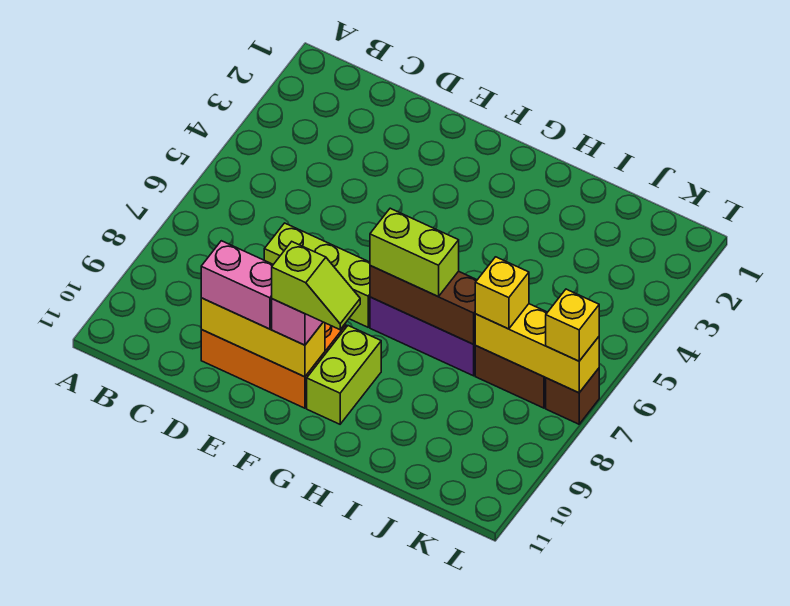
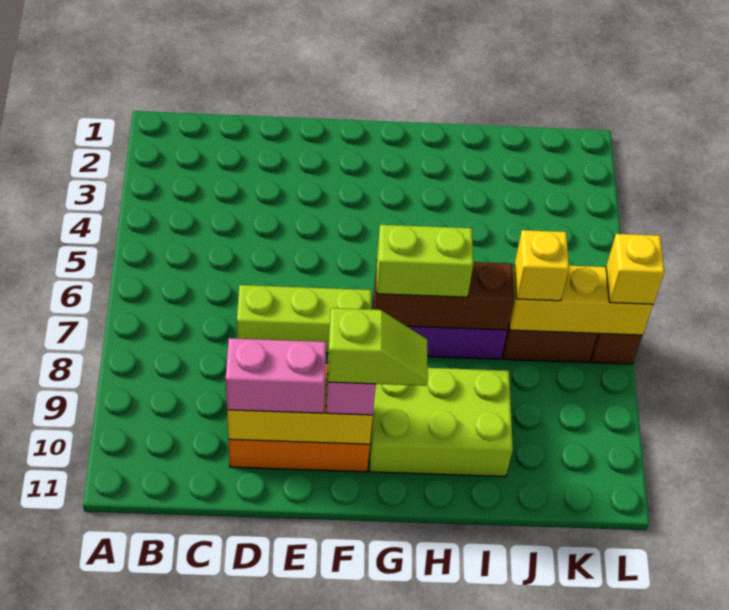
lime brick G9:G10 level 1 -> lime brick G9:I10 level 1

